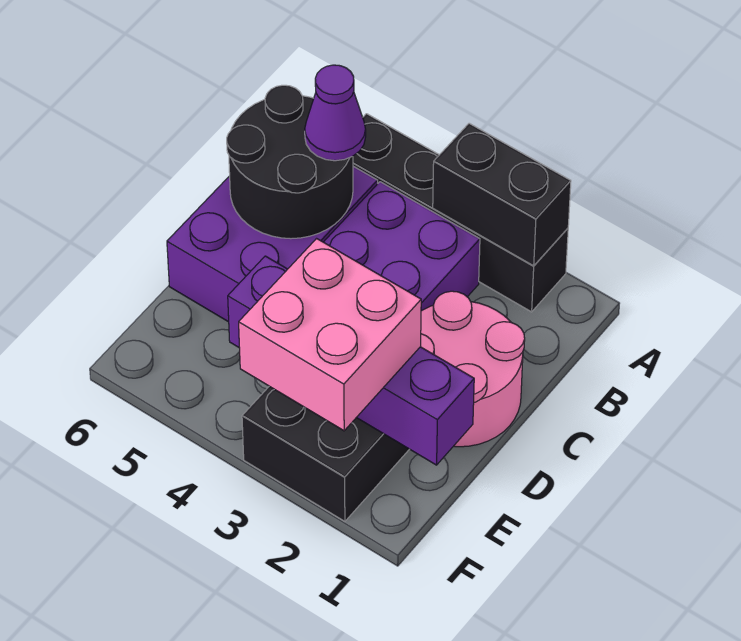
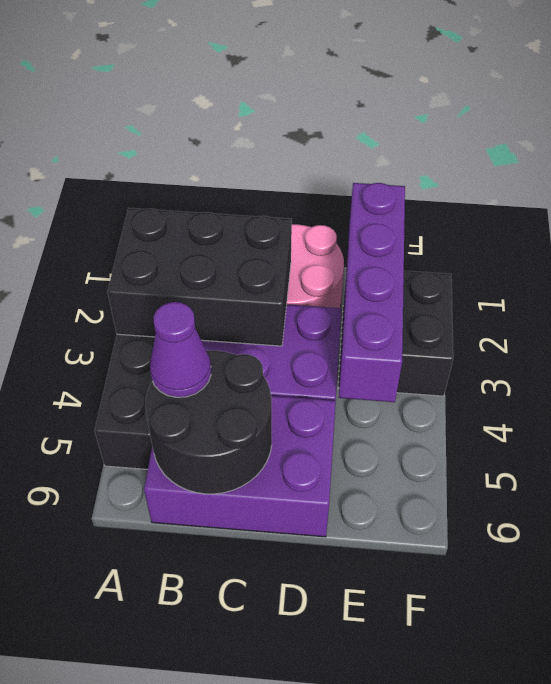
black brick A2:A3 level 2 -> black brick A2:C3 level 2
pink brick E2:F3 level 3 -> none

